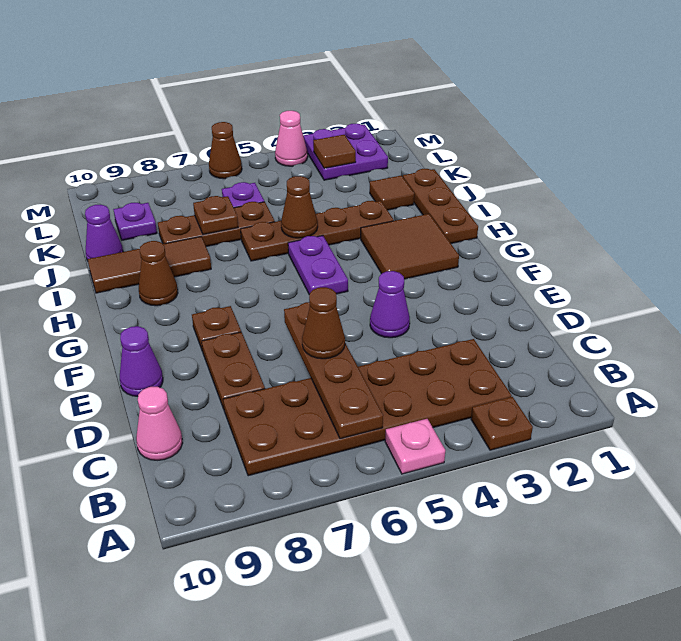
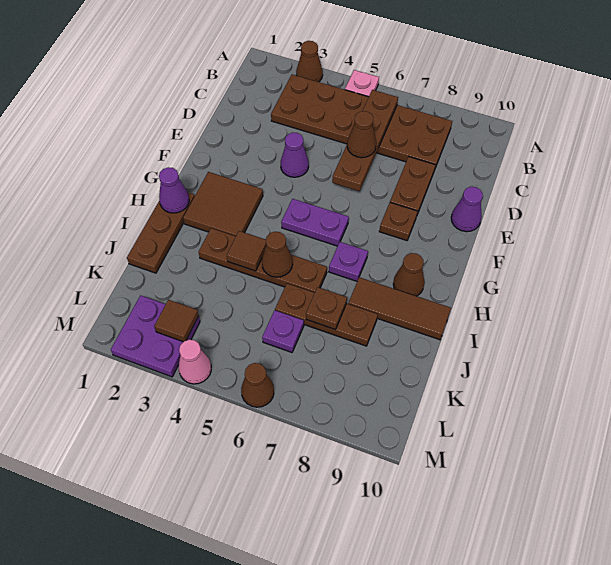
brown plate A3 level 1 -> brown cone A3 level 1
pink cone C10 level 1 -> none
purple plate G5:H5 level 1 -> purple plate G5:G6 level 1
brown tile J2 level 1 -> brown tile I4 level 2
purple cone J10 level 1 -> purple cone H1 level 2
purple plate K9 level 1 -> purple plate H7 level 1

